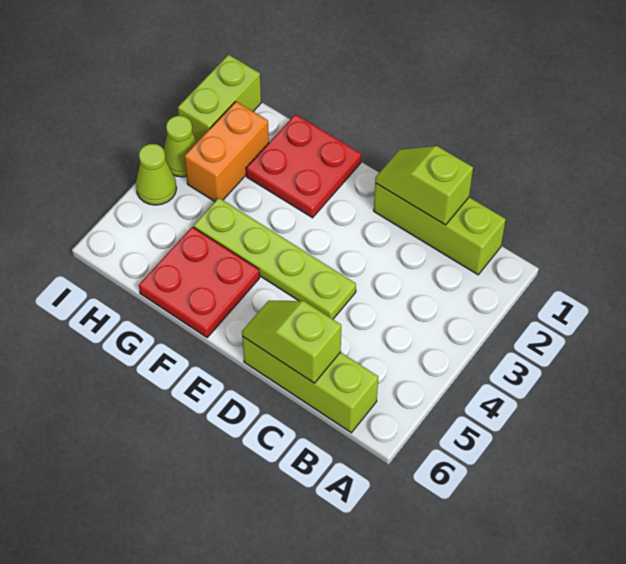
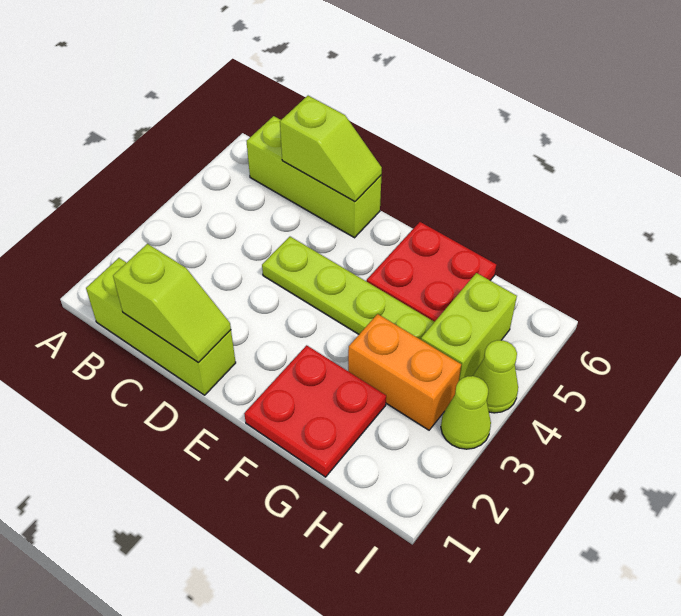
orange brick H2:H3 level 1 -> orange brick G3:H3 level 1
lime brick I1:I2 level 1 -> lime brick H4:H5 level 1

